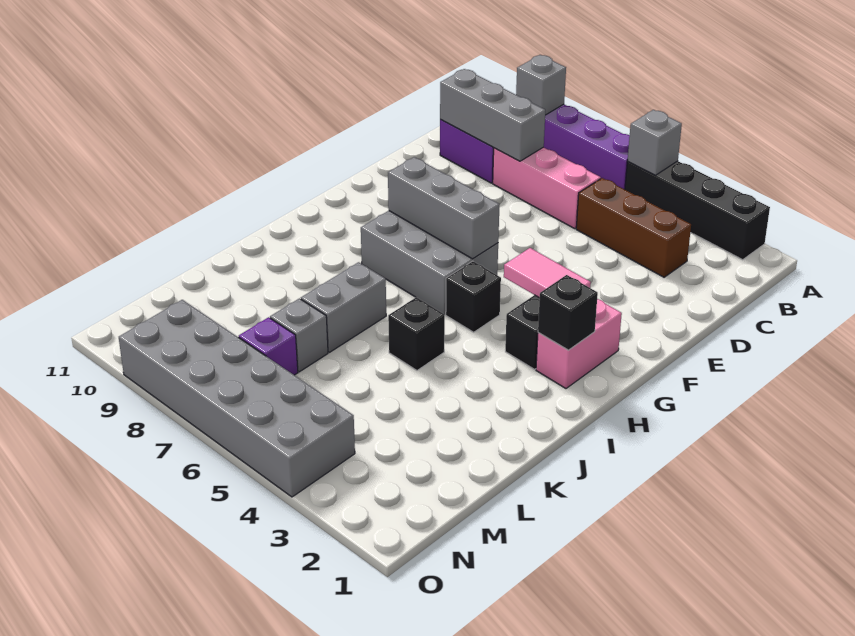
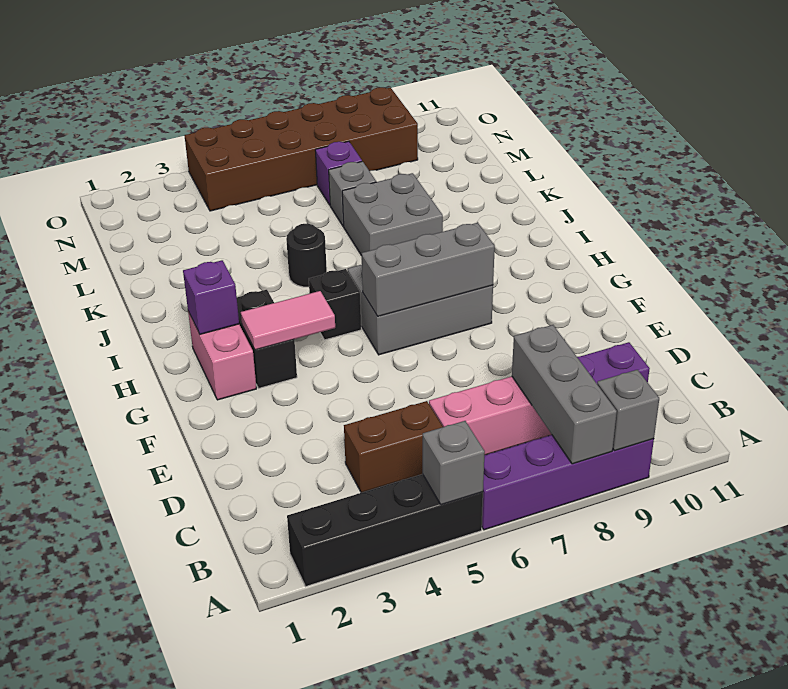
brown brick C3:C5 level 1 -> brown brick C4:C5 level 1
grey brick C8:C10 level 2 -> grey brick A8:C8 level 2
black brick H2 level 2 -> purple brick H2 level 2
black brick J5 level 1 -> black round brick J5 level 1
grey brick J7:K7 level 1 -> grey brick J7:K8 level 1
grey brick N4:O9 level 1 -> brown brick N4:O9 level 1

